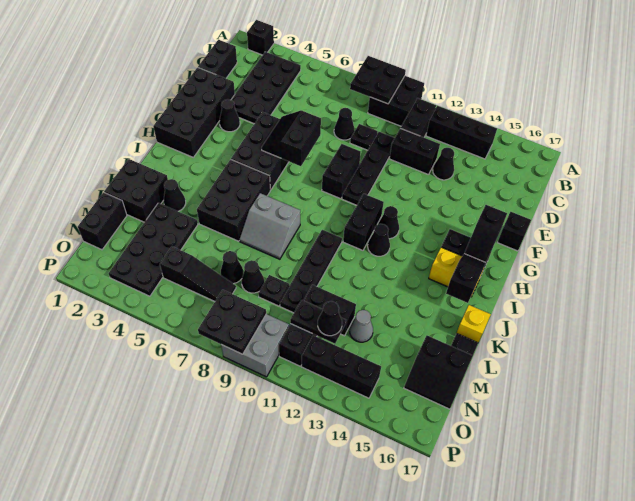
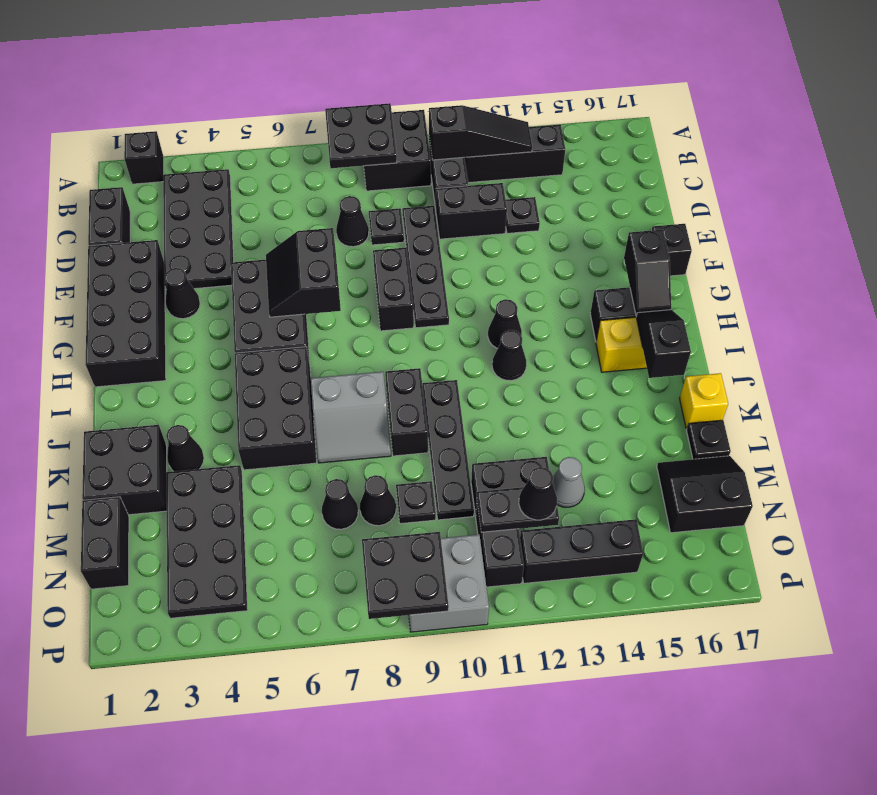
black cone D13 level 1 -> black plate D13 level 1
black brick H11:I11 level 1 -> black brick J9:K9 level 1
black slope M16:N17 level 1 top M -> black slope M16:N17 level 1 top N
black slope N5:N7 level 1 top 5 -> black slope B11:B13 level 2 top 11

